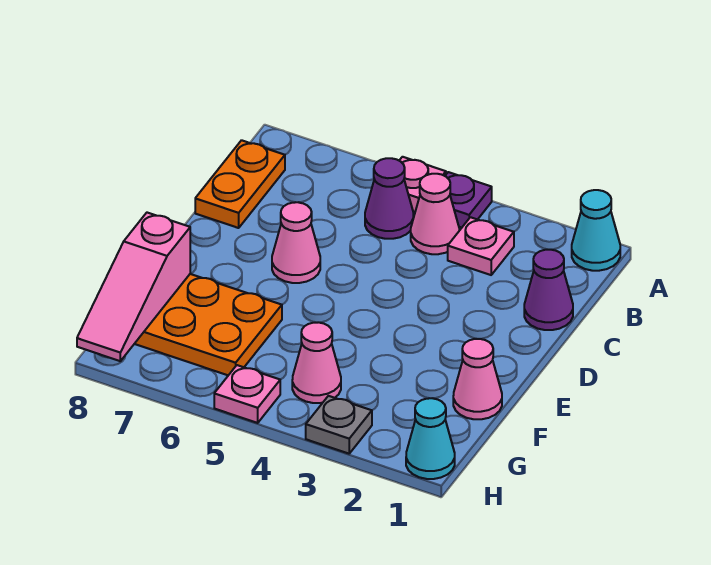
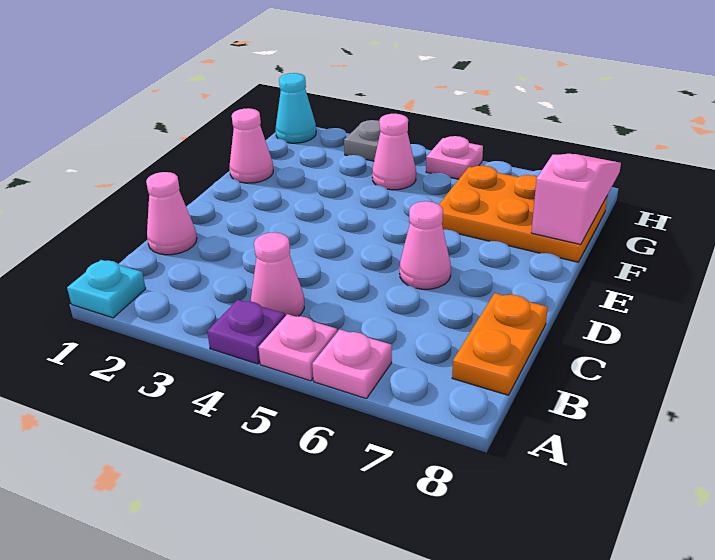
cyan cone A1 level 1 -> cyan plate A1 level 1
pink plate B3 level 1 -> pink plate A6 level 1
purple cone B5 level 1 -> none
purple cone C1 level 1 -> pink cone C1 level 1

